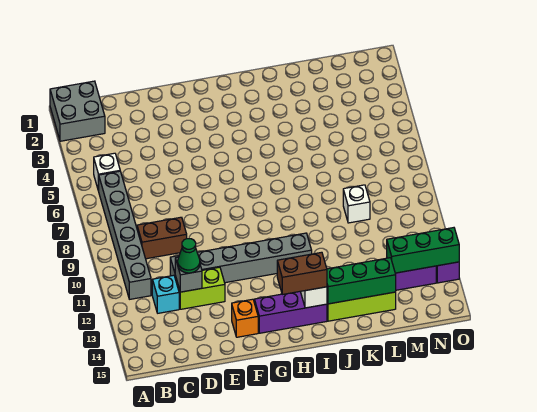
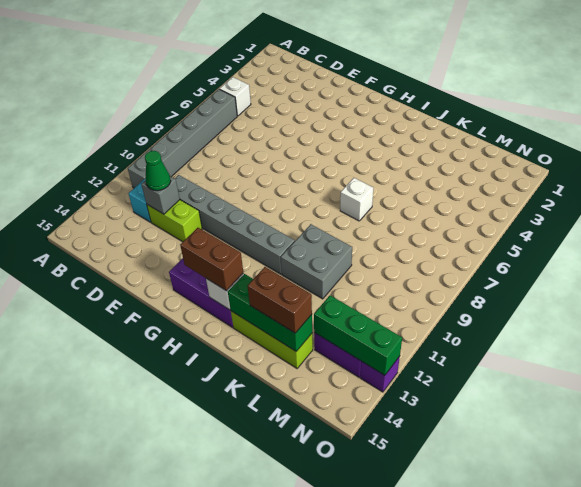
grey brick A1:B2 level 1 -> grey brick J10:K11 level 1
brown brick C9:D9 level 1 -> brown brick K14:L14 level 3
orange brick F14 level 1 -> none
white brick L9 level 1 -> white brick J7 level 1

